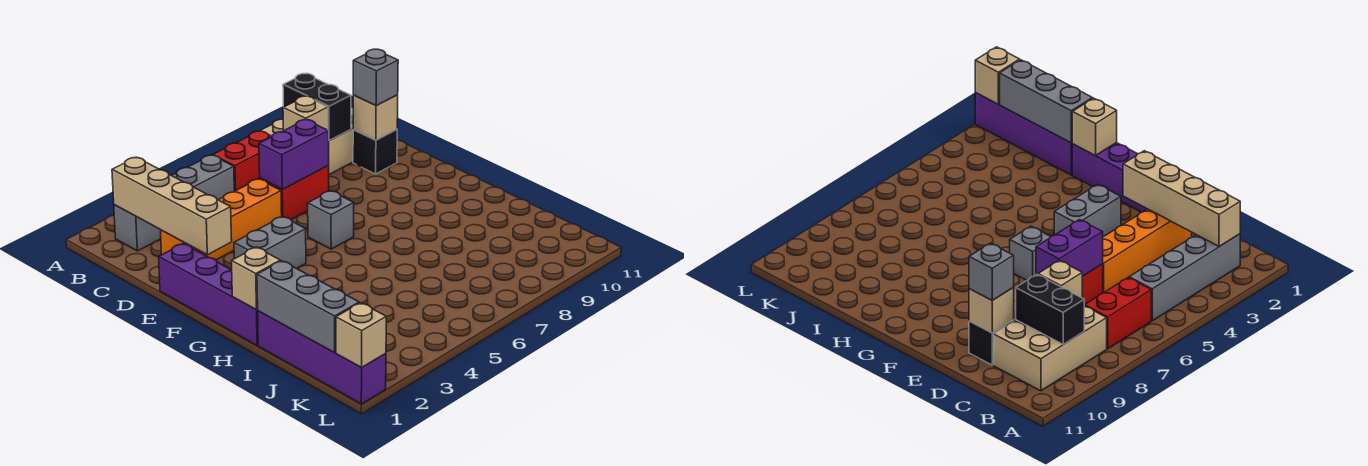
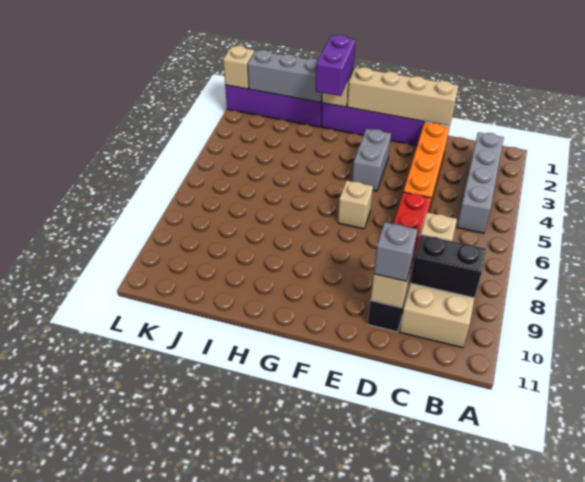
tan brick B2:E2 level 2 -> tan brick D1:G1 level 2
red brick B6:B7 level 1 -> none
purple brick D6:D7 level 2 -> purple brick H1:H2 level 3
grey brick F6 level 1 -> tan brick F6 level 1

